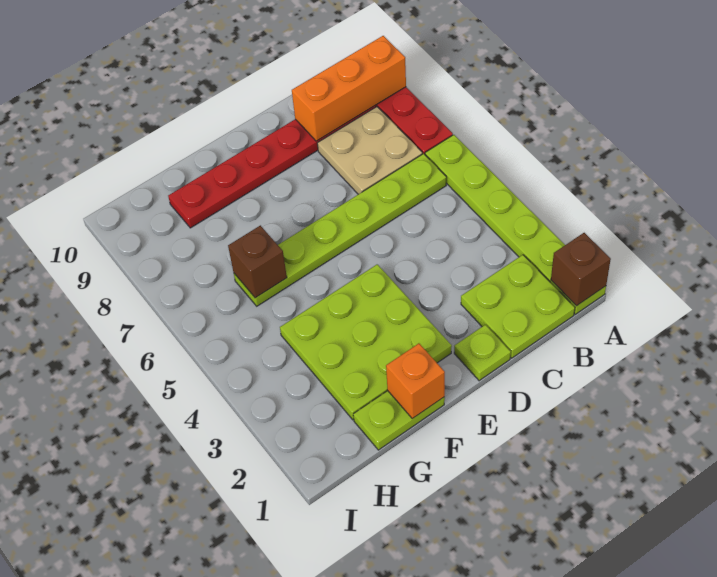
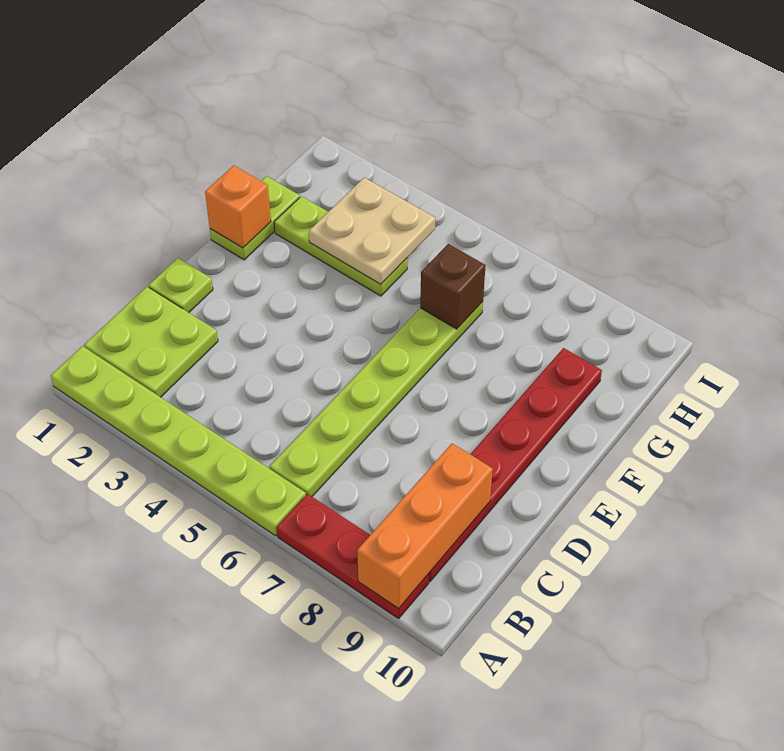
brown brick A1 level 2 -> none
tan plate B7:C8 level 1 -> tan plate G3:H4 level 2
lime plate E2:G4 level 1 -> lime plate G2:G4 level 1

